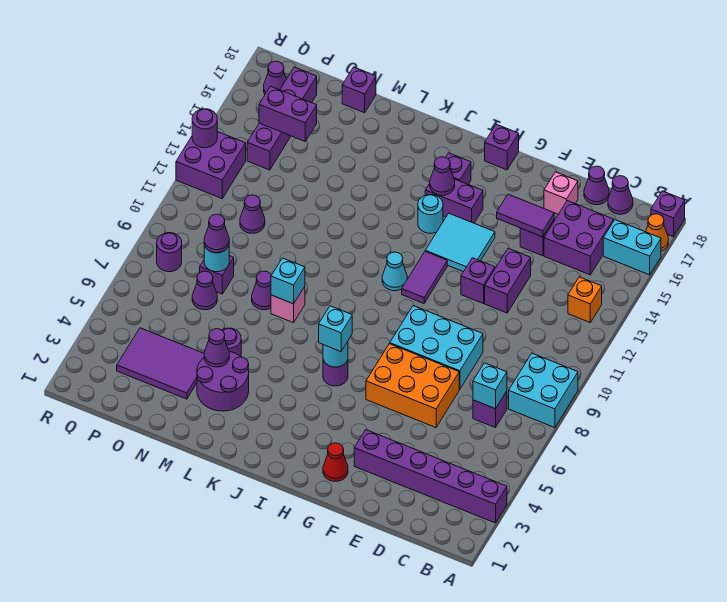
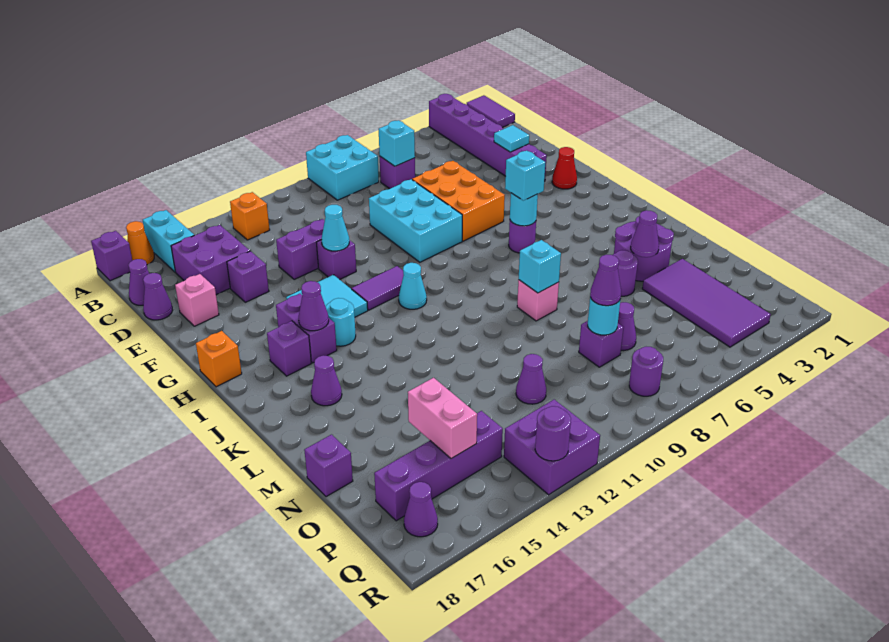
none -> cyan tile E3 level 2
purple tile E15:F15 level 2 -> purple tile A1:B1 level 1
none -> cyan cone F12 level 2
purple brick H18 level 1 -> orange brick H18 level 1
purple cone M8 level 1 -> purple cone K16 level 1
purple tile N3:P4 level 1 -> purple tile N3:Q4 level 1
purple brick O15:P15 level 2 -> pink brick O15:P15 level 2

